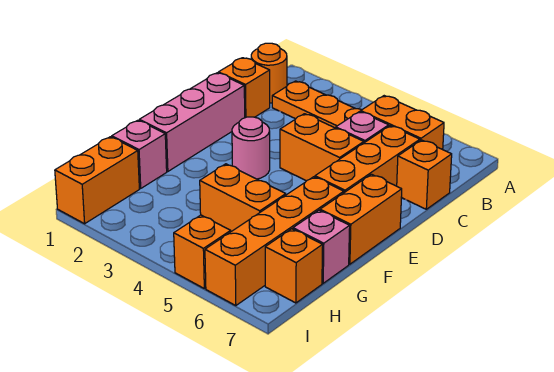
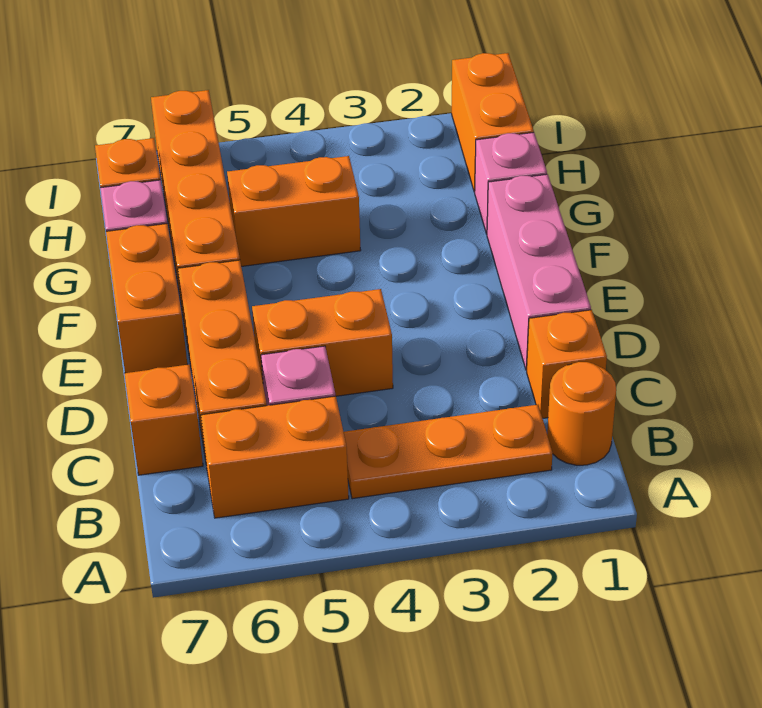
pink round brick E3 level 1 -> none
orange brick I5 level 1 -> none

